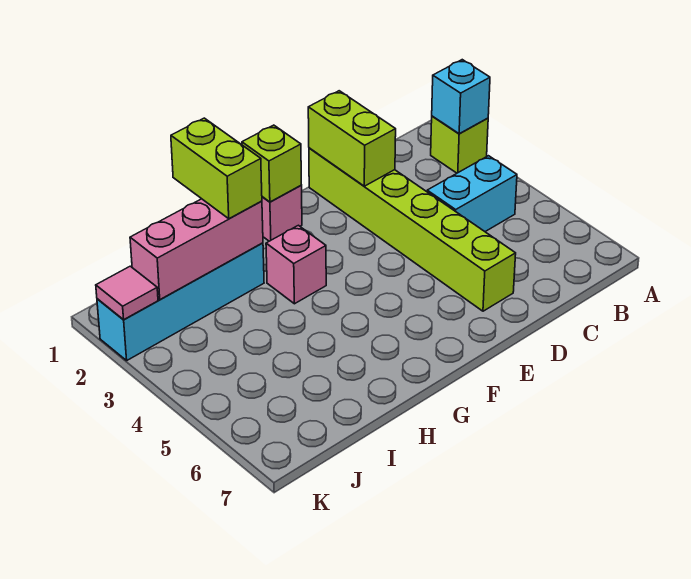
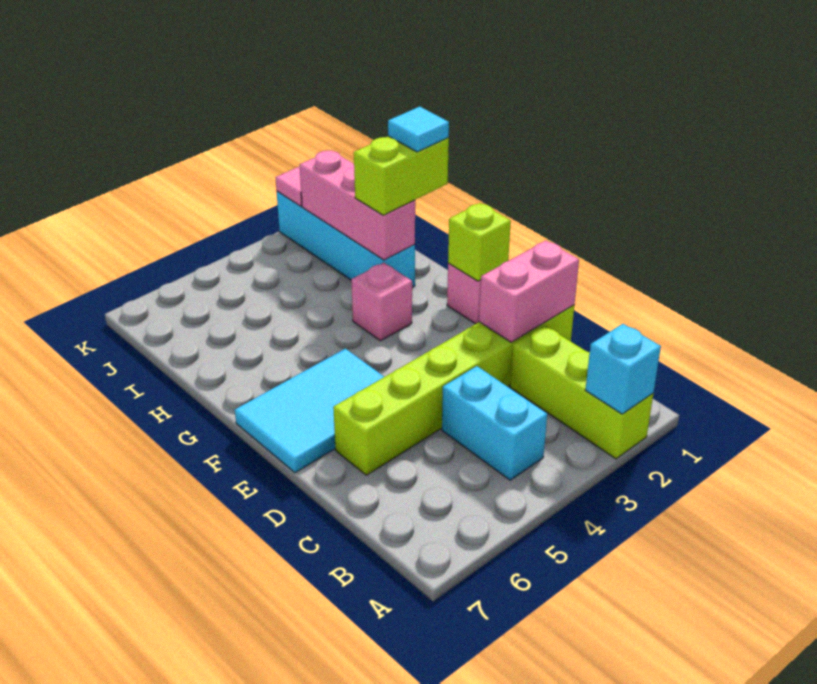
lime brick A2 level 1 -> lime brick A2:C2 level 1
lime brick D1:D2 level 2 -> pink brick D1:D2 level 2
none -> cyan tile E5:F7 level 1
none -> cyan tile H1 level 4

